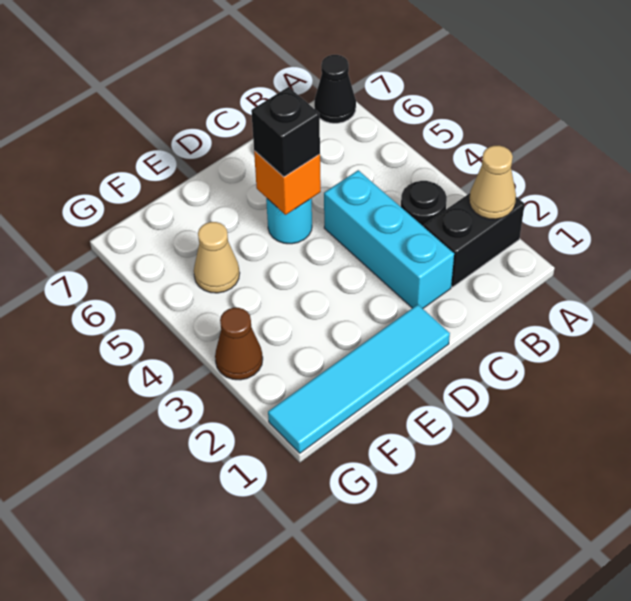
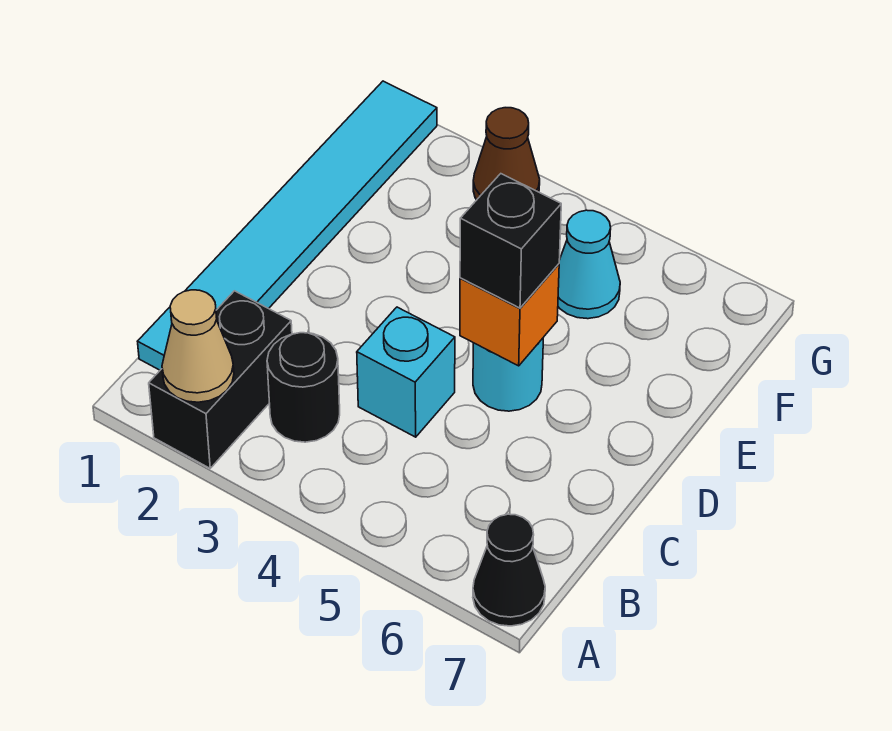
cyan brick C2:C4 level 1 -> cyan brick C4 level 1
cyan tile D1:G1 level 1 -> cyan tile B1:G1 level 1
tan cone F5 level 1 -> cyan cone F5 level 1

